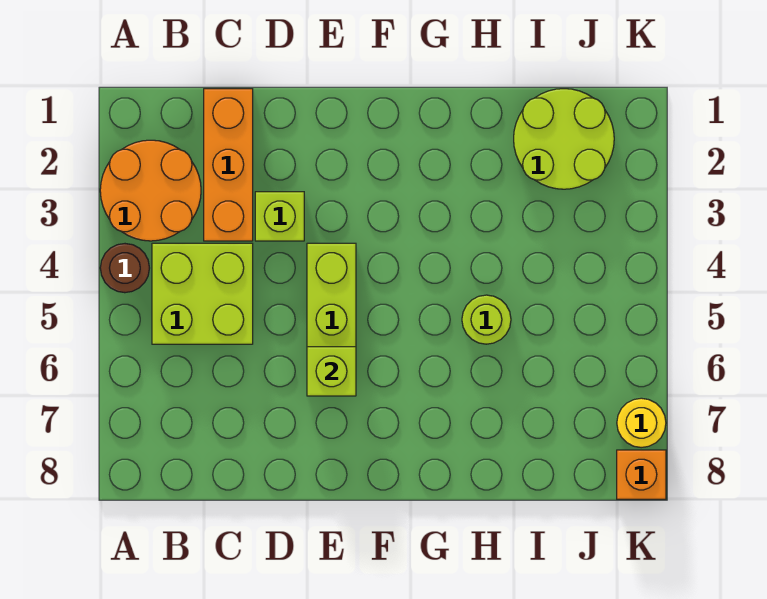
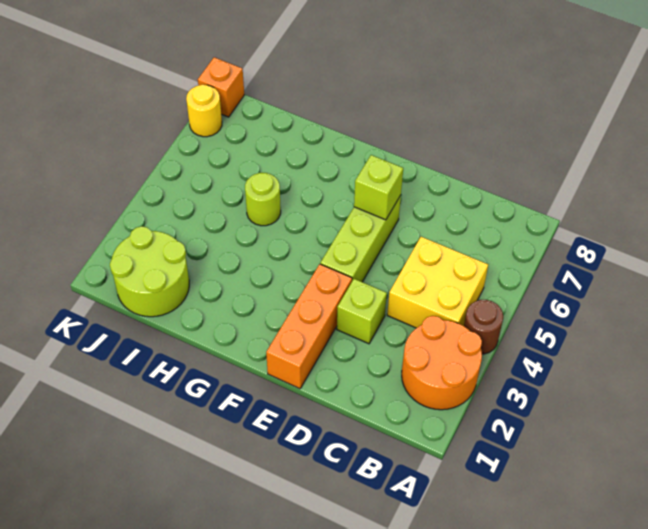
lime brick B4:C5 level 1 -> yellow brick B4:C5 level 1
orange brick C1:C3 level 1 -> orange brick E1:E3 level 1

